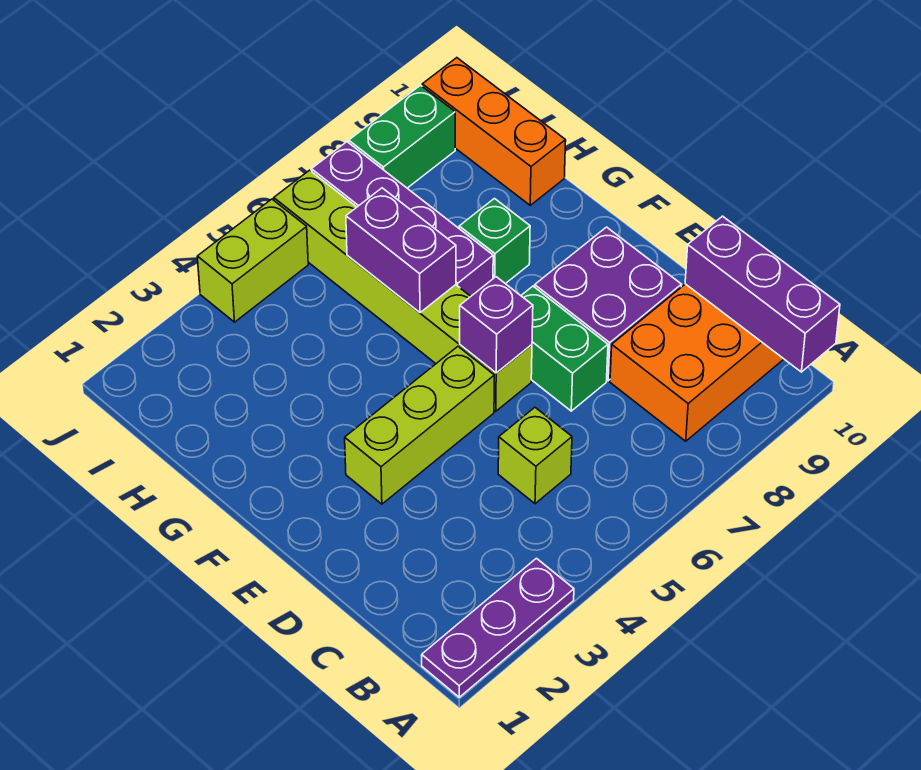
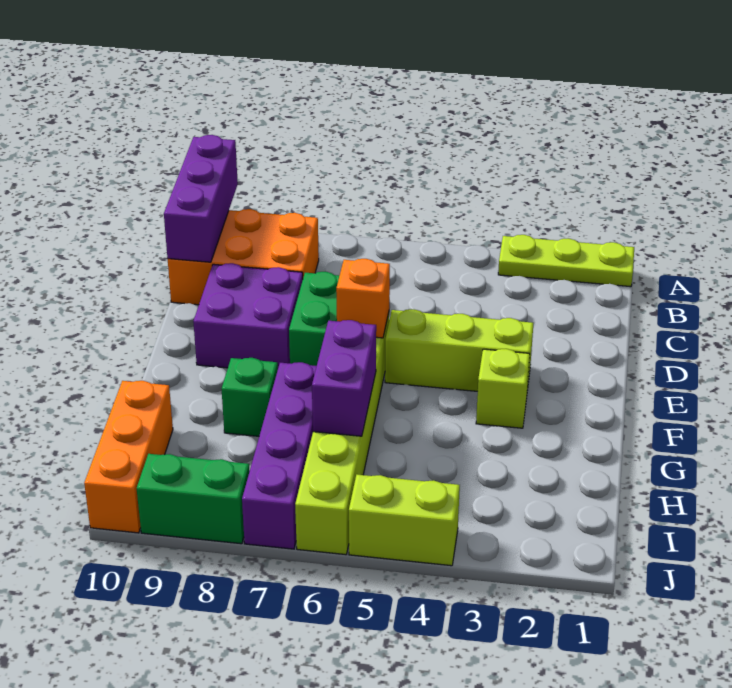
purple plate A1:A3 level 1 -> lime plate A1:A3 level 1
lime brick C5 level 1 -> lime brick F3 level 1
purple brick E6 level 2 -> orange brick E6 level 2

